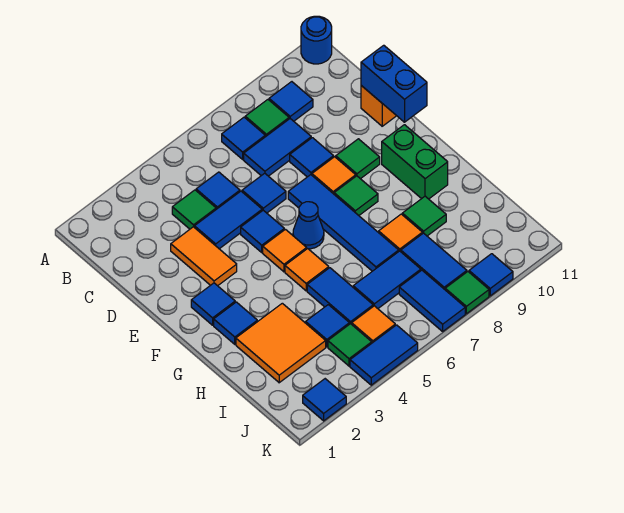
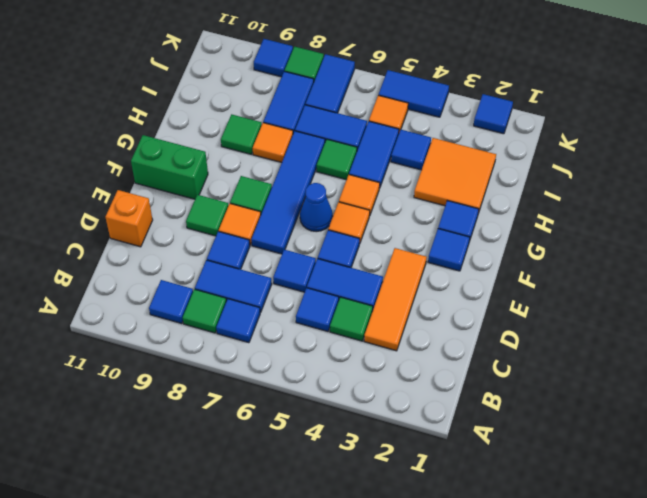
blue round brick A11 level 1 -> none
orange tile D3:E3 level 1 -> orange tile C3:E3 level 1
blue brick D11:E11 level 2 -> none
green brick F10:G10 level 1 -> green brick F10:F11 level 1
green tile J4 level 1 -> green tile H6 level 1

